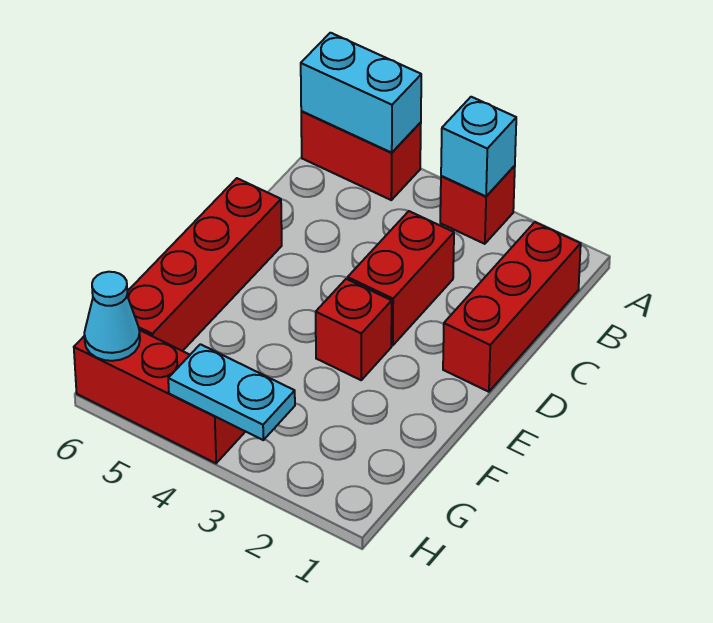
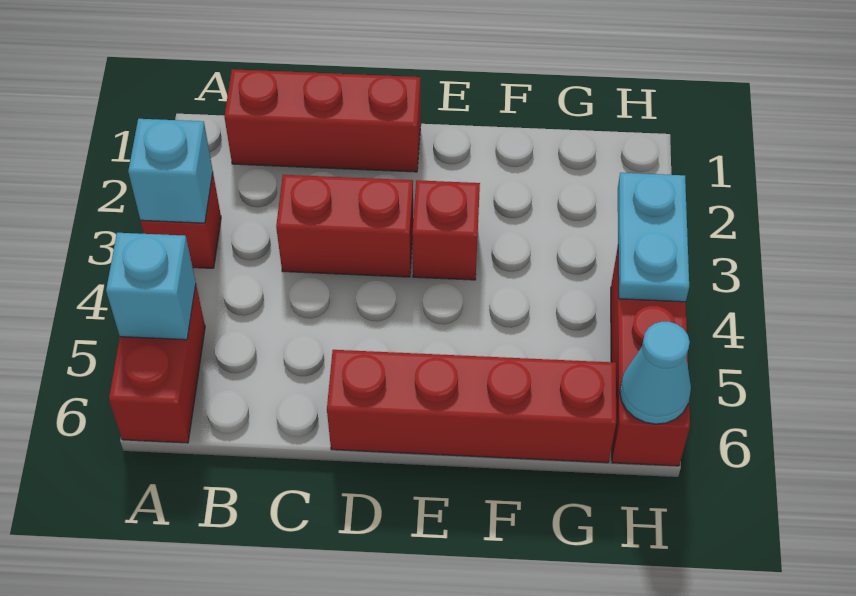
cyan brick A5:A6 level 2 -> cyan brick A5 level 2

